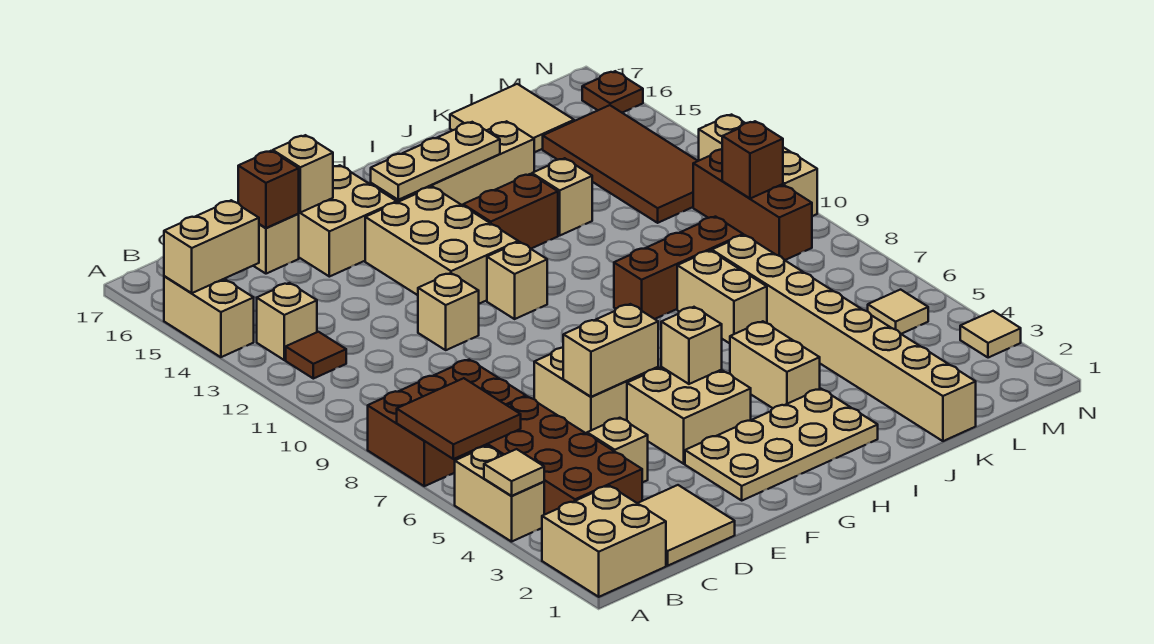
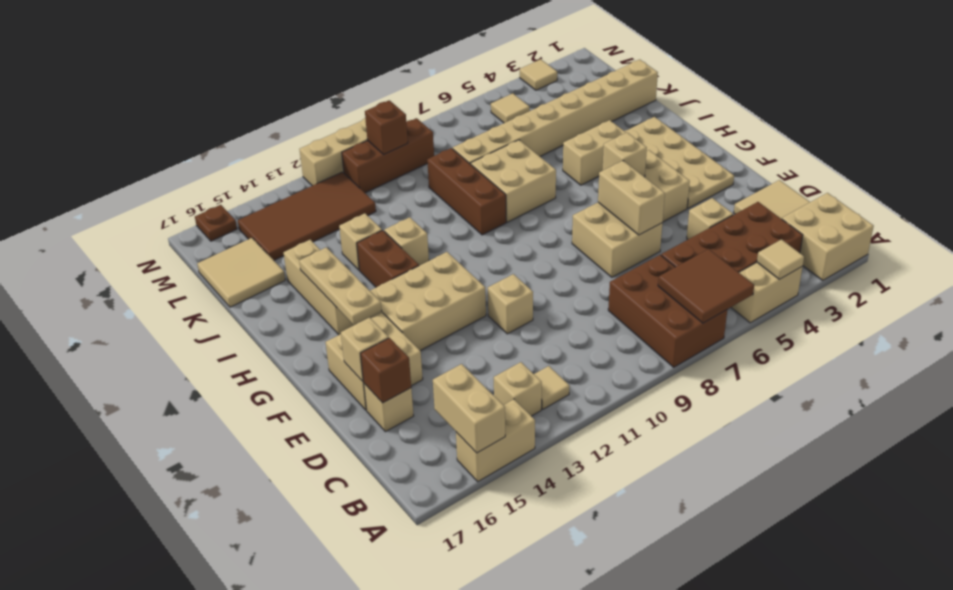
brown tile B12 level 1 -> tan tile B12 level 1
tan brick G11 level 1 -> tan brick I12 level 1
tan brick J7:J8 level 1 -> tan brick I7:J8 level 1

